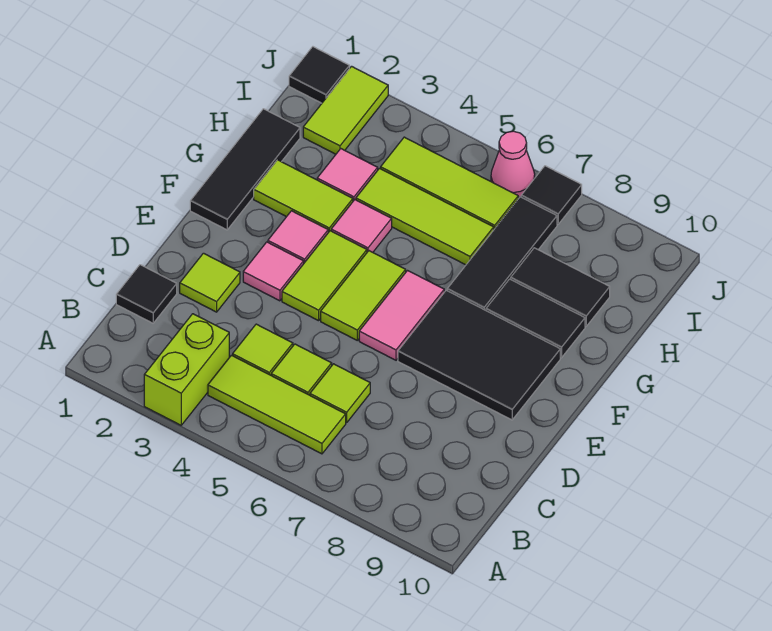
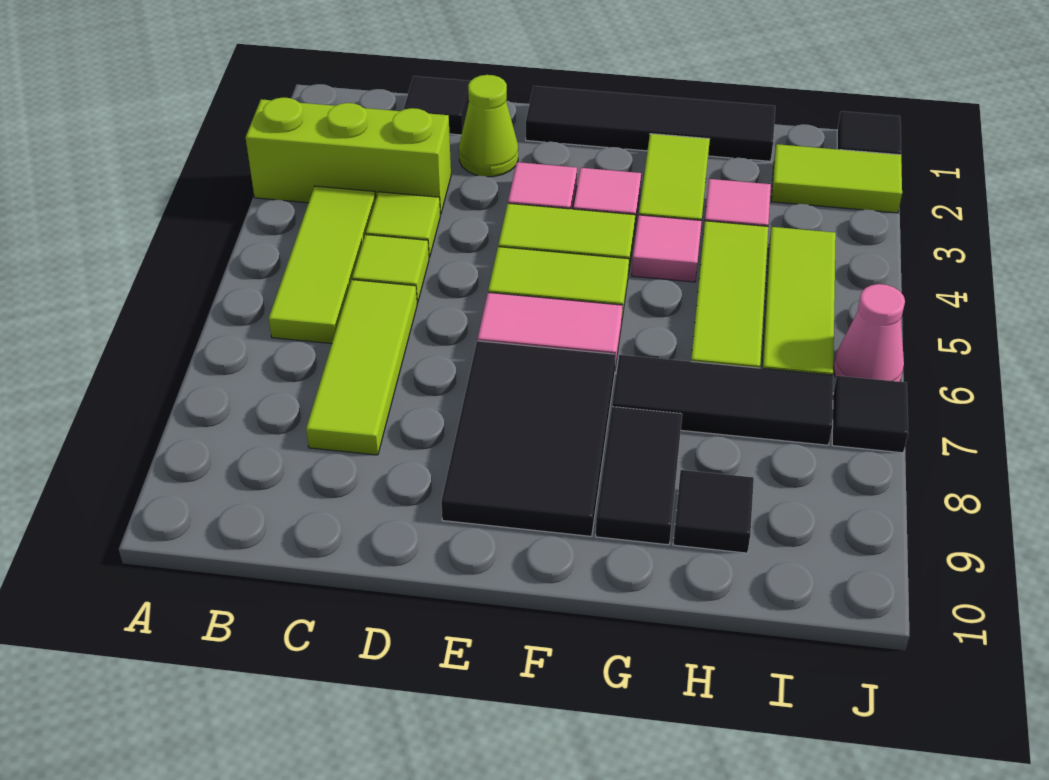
lime brick A3:B3 level 1 -> lime brick A3:C3 level 1
lime tile C6 level 1 -> lime tile C6:C8 level 1
lime tile D2 level 1 -> lime cone D2 level 1
black tile F1:H1 level 1 -> black tile E1:H1 level 1
black tile H8:H9 level 1 -> black tile H9 level 1

